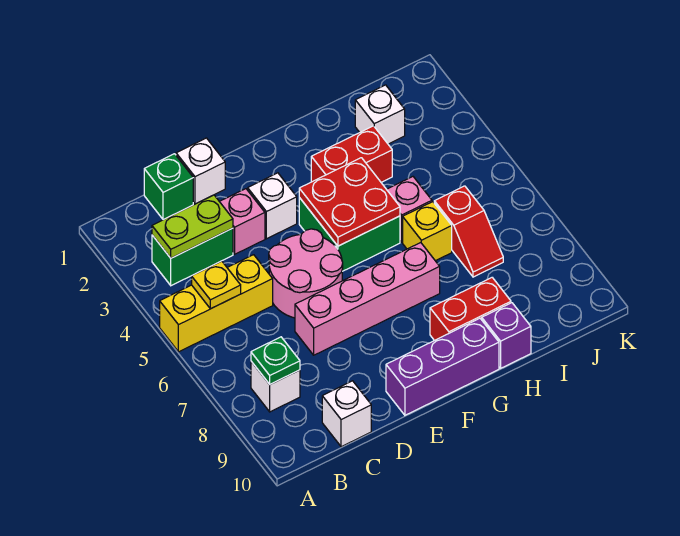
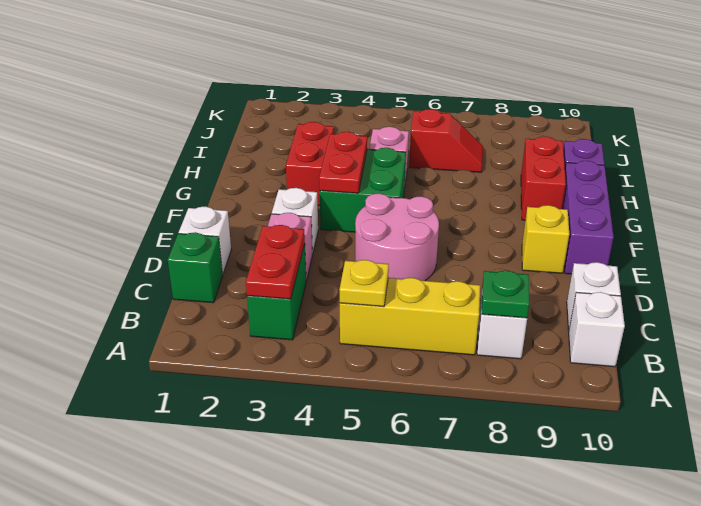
yellow brick A5:C5 level 1 -> yellow brick B5:B7 level 1
lime plate B3:C3 level 2 -> red plate B3:C3 level 2
pink brick D7:G7 level 1 -> none
red plate F4:G5 level 2 -> red plate F4:G4 level 2
yellow brick H6 level 1 -> yellow brick E9 level 1
white brick I2 level 1 -> white brick B10 level 1

